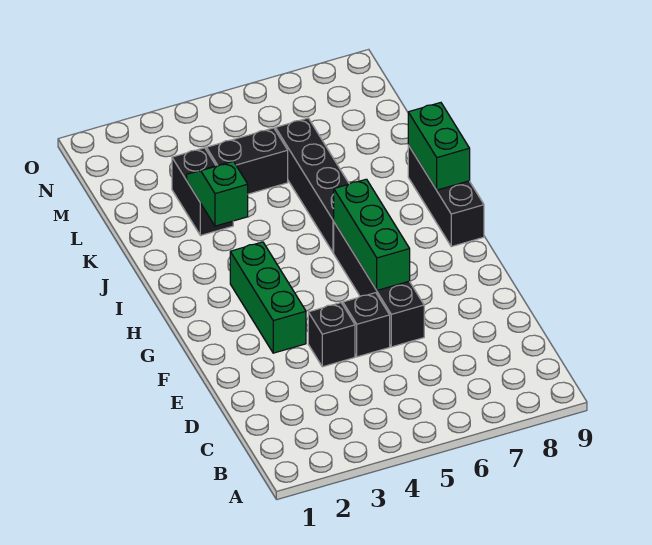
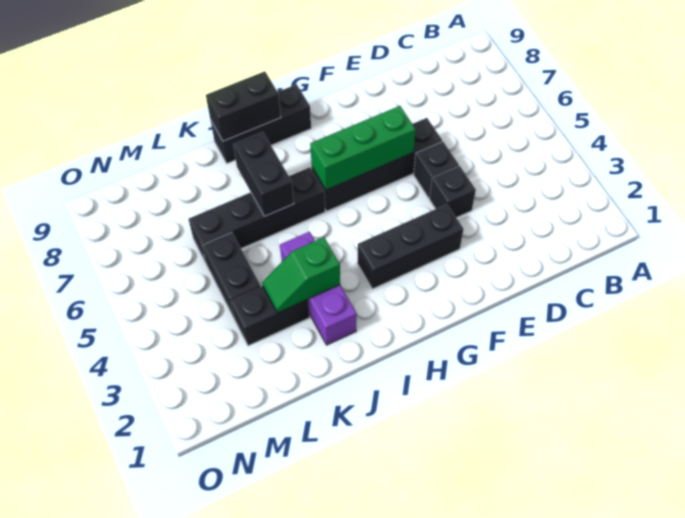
green brick F3:H3 level 1 -> black brick F3:H3 level 1
green brick I9:J9 level 2 -> black brick I9:J9 level 2
none -> purple brick J2:J4 level 1
none -> black brick J6:J7 level 2

